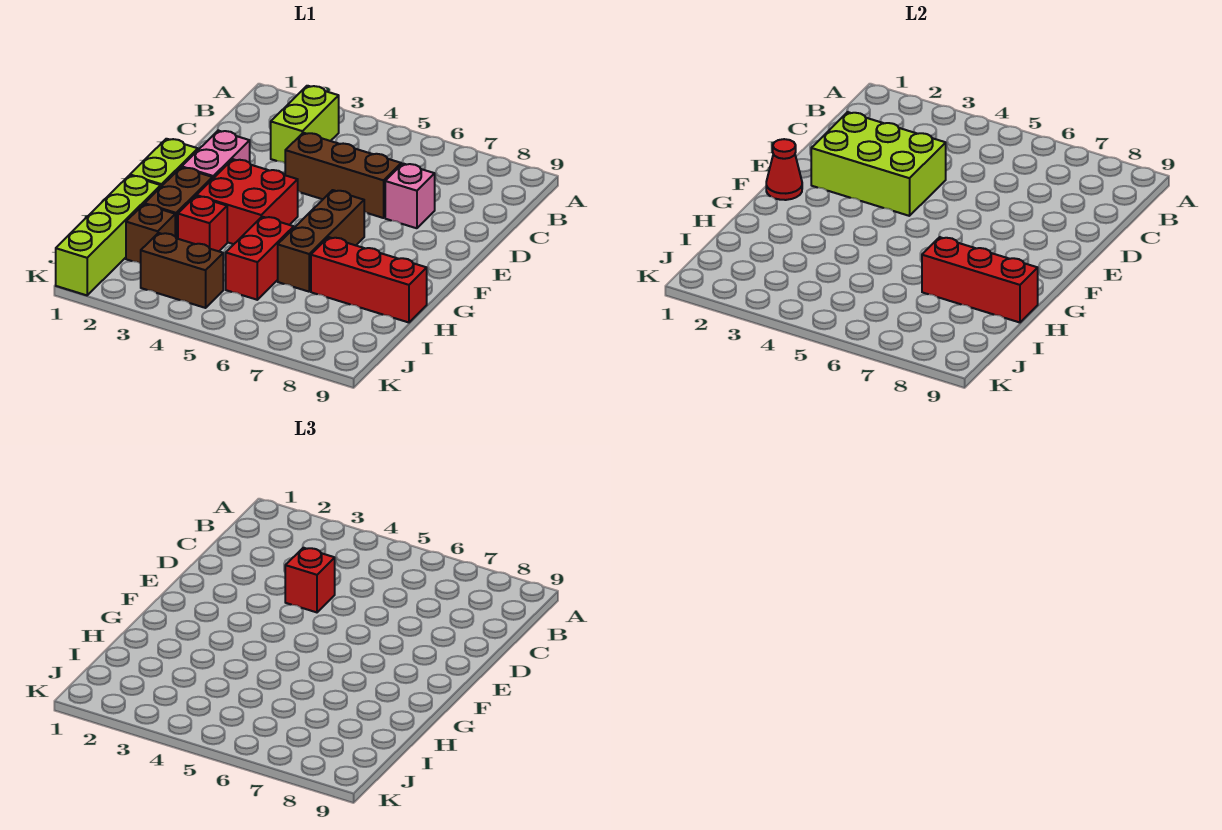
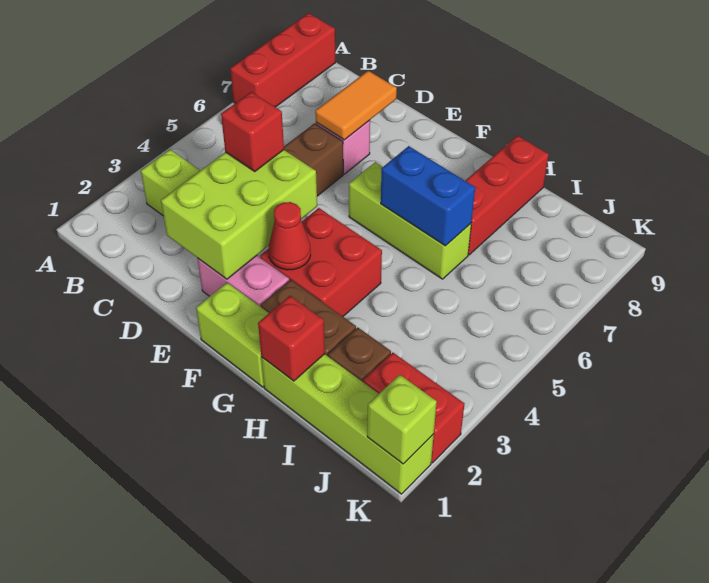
none -> orange tile D7:D8 level 2
red cone F1 level 2 -> red cone F3 level 2
brown brick F6:H6 level 1 -> lime brick F6:H6 level 1
none -> blue brick G6:H6 level 2
red brick H3 level 1 -> red brick H1 level 2
red brick H5:I5 level 1 -> red brick J2:K2 level 1
red brick H7:H9 level 2 -> red brick A7:A9 level 1
brown brick J3:J4 level 1 -> none
none -> lime brick K1 level 2

